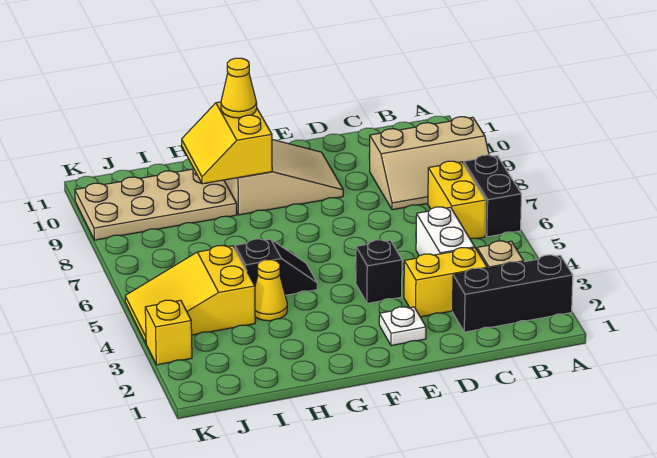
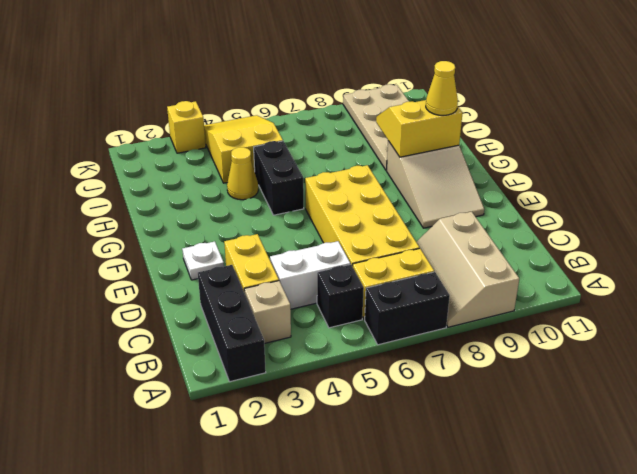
none -> yellow brick C6:F7 level 1
black brick E4 level 1 -> black brick B5 level 1
black slope G5:H5 level 1 top H -> black brick G5:H5 level 1

